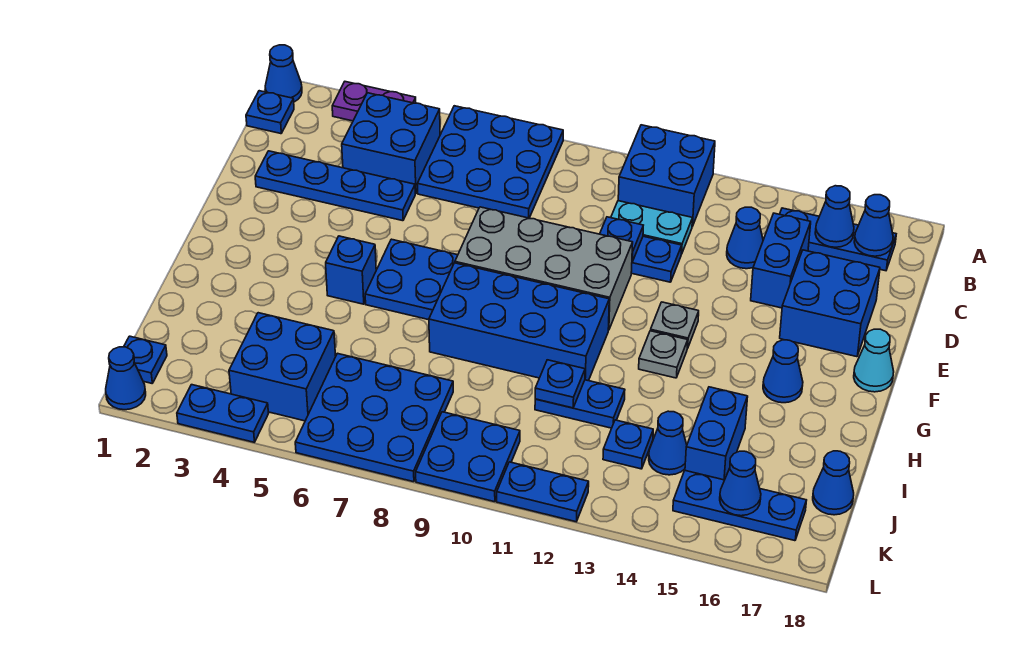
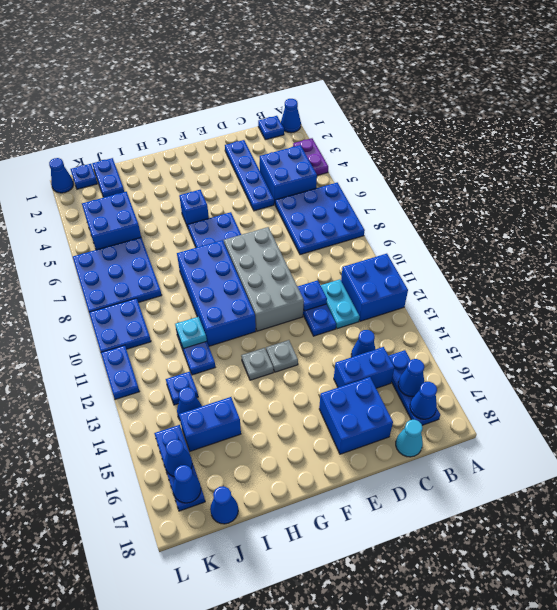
cyan cone F18 level 1 -> cyan cone C18 level 1
blue cone G16 level 1 -> blue cone K17 level 2
blue plate I11 level 2 -> cyan plate I11 level 2
blue plate L3:L4 level 1 -> blue plate J1:J2 level 1

